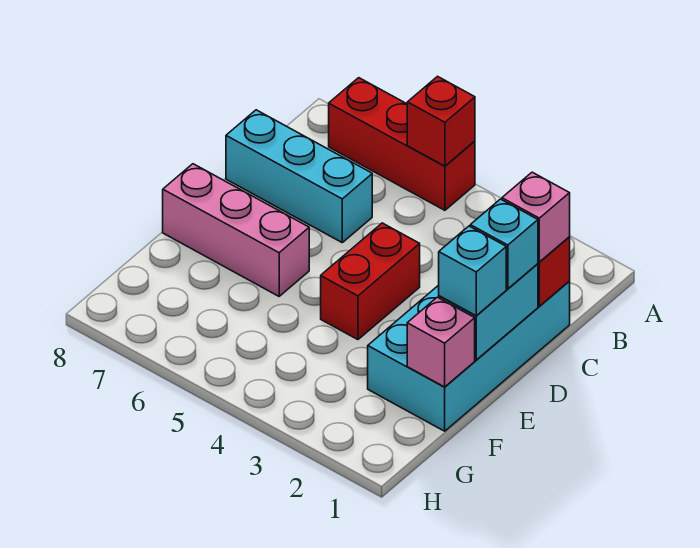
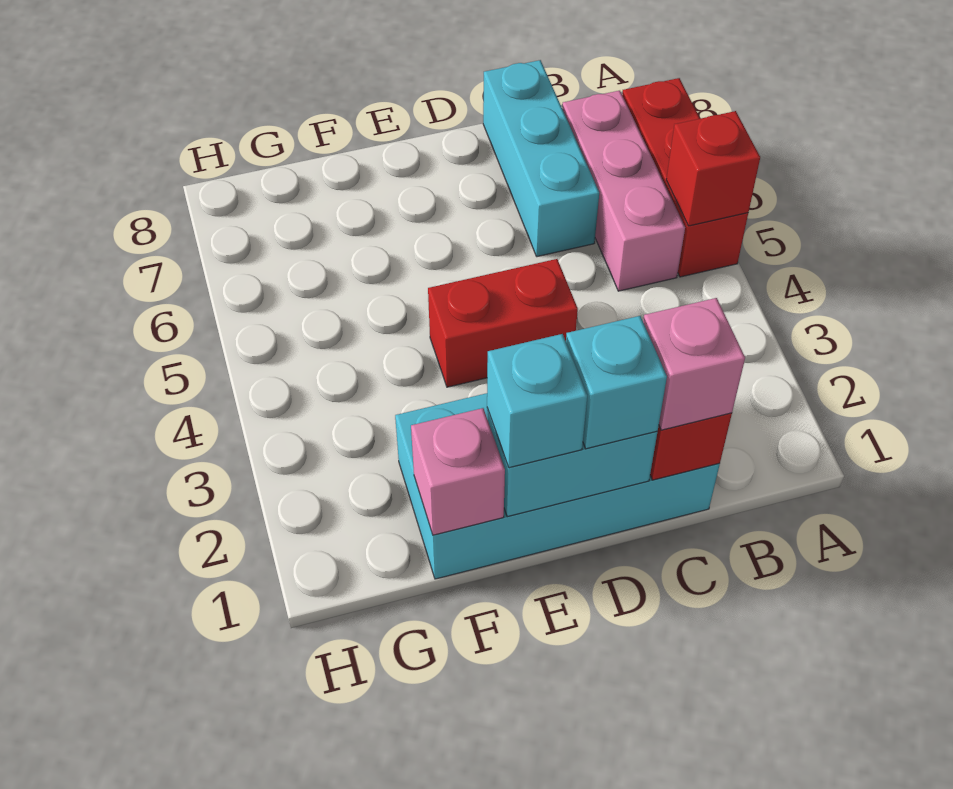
pink brick E6:E8 level 1 -> pink brick B5:B7 level 1

